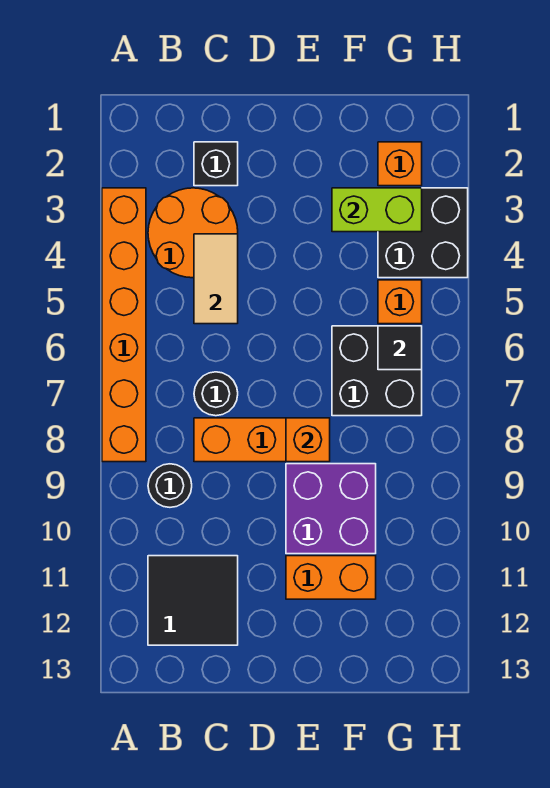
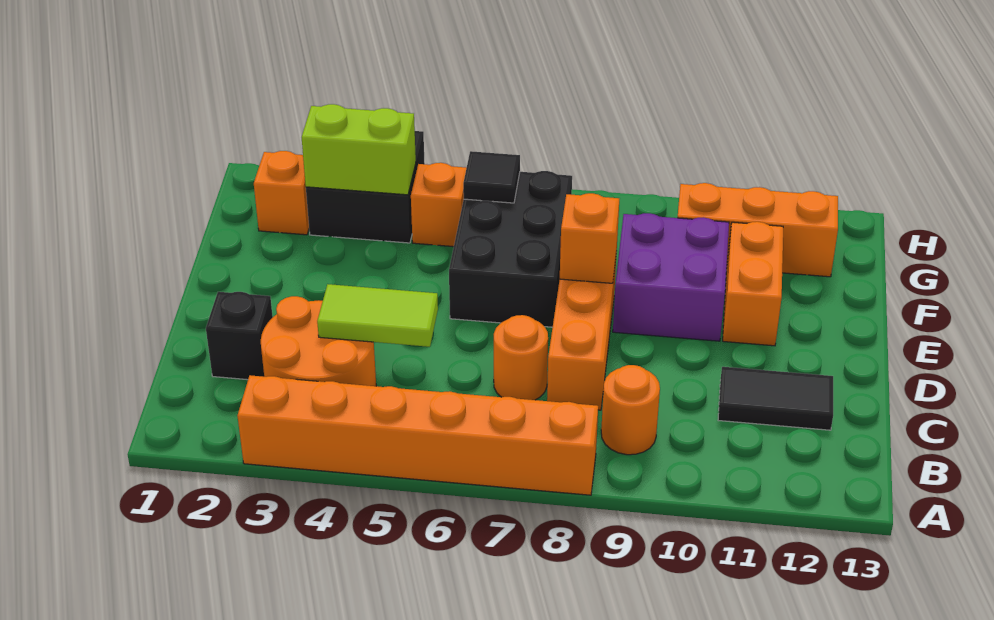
black round brick B9 level 1 -> orange round brick B9 level 1
black tile B11:C12 level 1 -> black tile C11:C12 level 1
tan tile C4:C5 level 2 -> lime tile C4:C5 level 2
black round brick C7 level 1 -> orange round brick C7 level 1
lime brick F3:G3 level 2 -> lime brick G3:G4 level 2
black brick F6:G7 level 1 -> black brick E6:G7 level 1
none -> orange brick G10:G12 level 1

